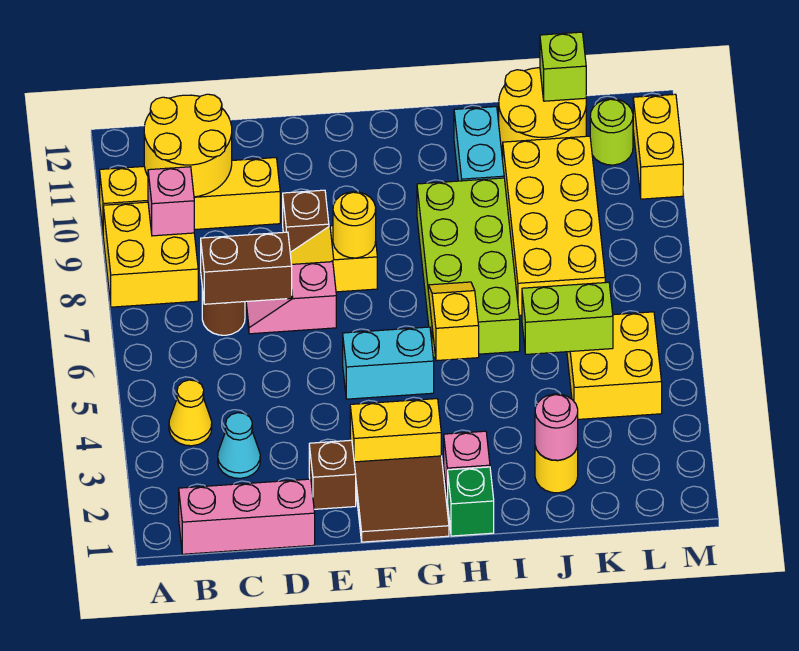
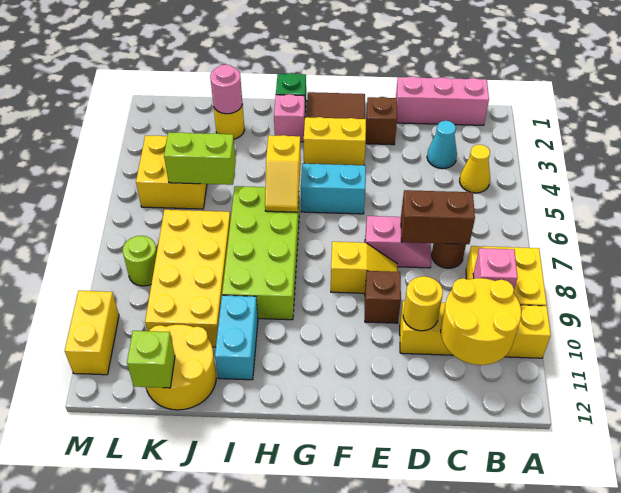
yellow round brick F8 level 2 -> yellow round brick D10 level 2
lime round brick L11 level 1 -> lime round brick L8 level 1

